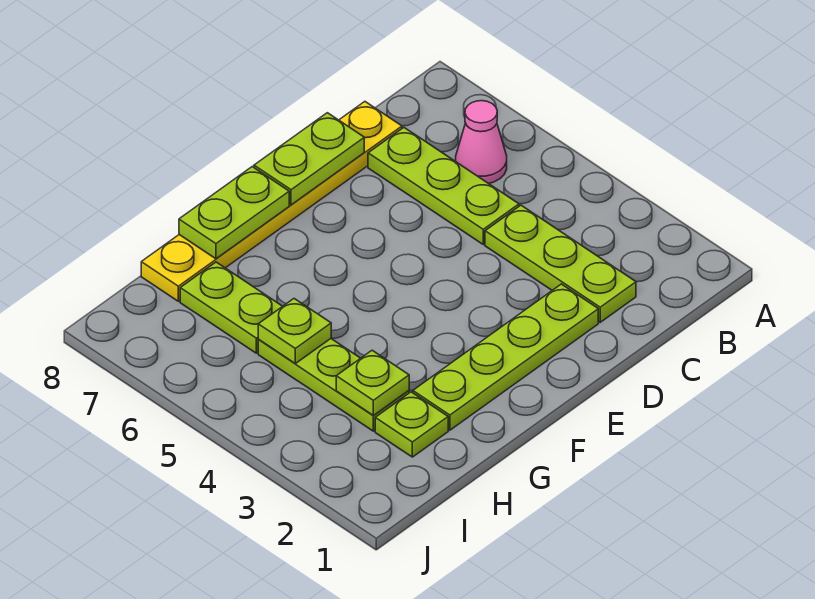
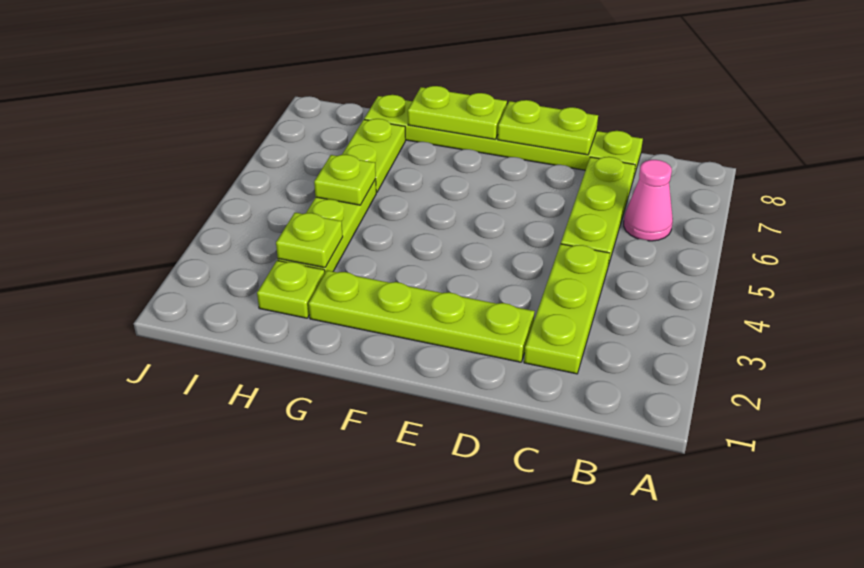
yellow plate C8:H8 level 1 -> lime plate C8:H8 level 1

